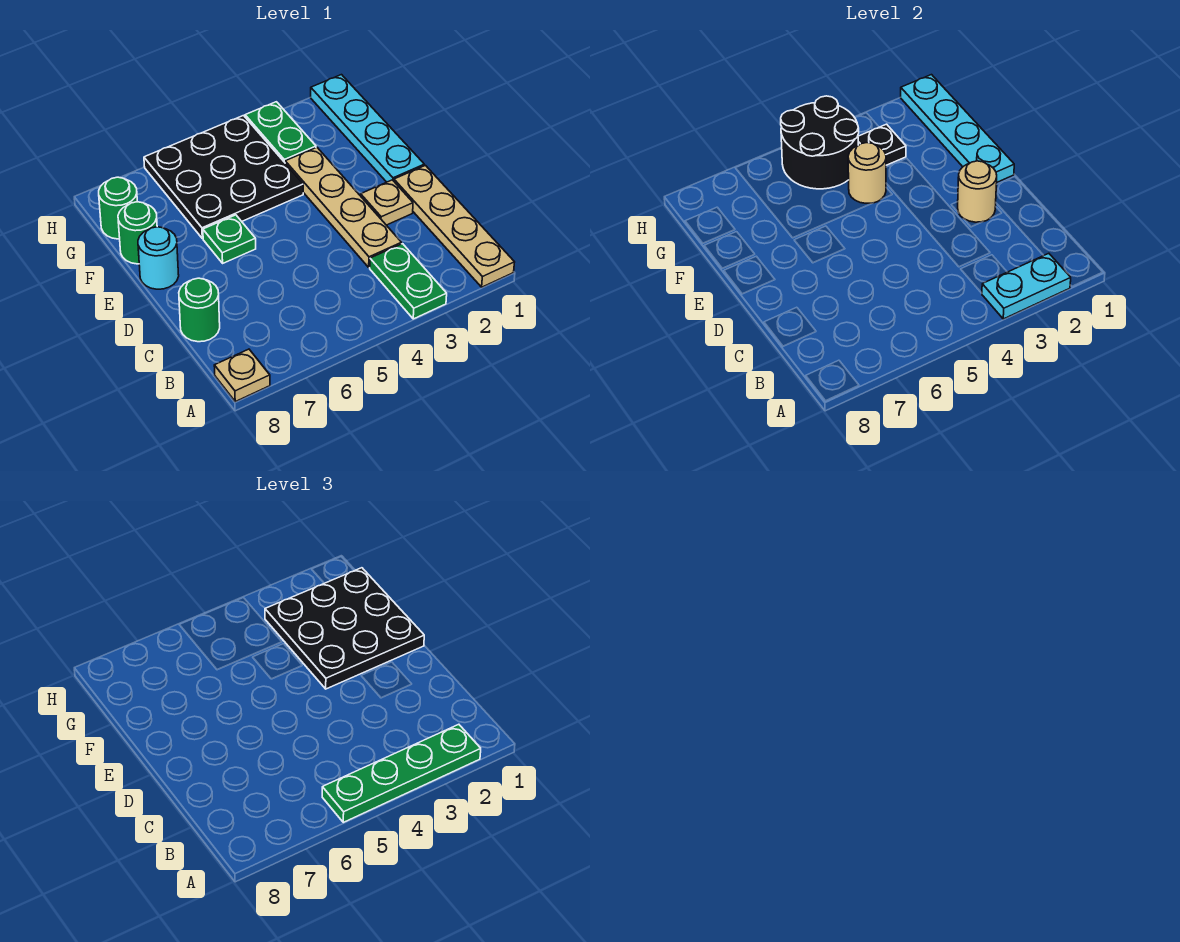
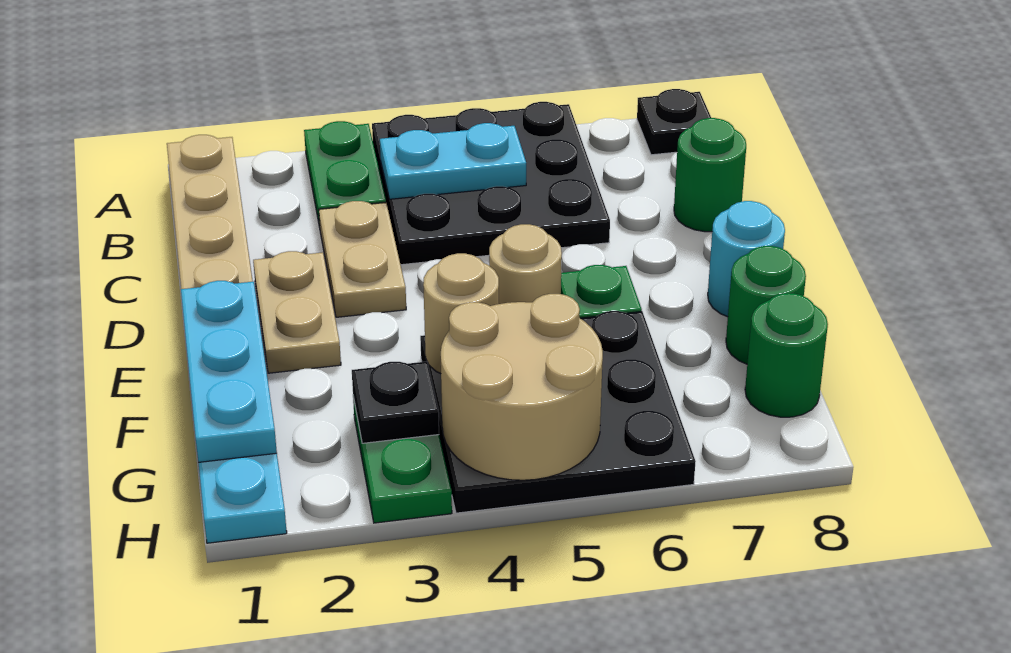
cyan plate A2:A3 level 2 -> cyan plate B4:B5 level 2
green plate A2:A5 level 3 -> none
tan plate A8 level 1 -> black plate A8 level 1
tan plate C3:F3 level 1 -> tan plate C3:D3 level 1
tan plate D2 level 1 -> tan plate D2:E2 level 1
tan round brick D2 level 2 -> tan round brick E5 level 1
cyan plate E1:H1 level 2 -> cyan plate E1:G1 level 2
black plate E1:G3 level 3 -> black plate A4:C6 level 1
black round brick G4:H5 level 2 -> tan round brick G4:H5 level 2

